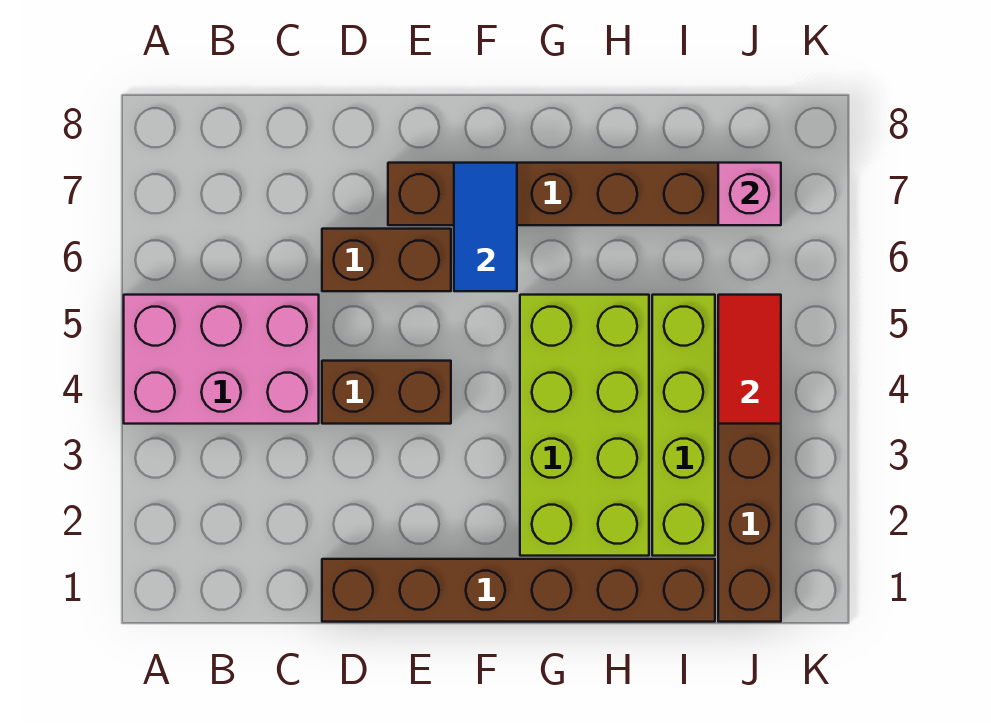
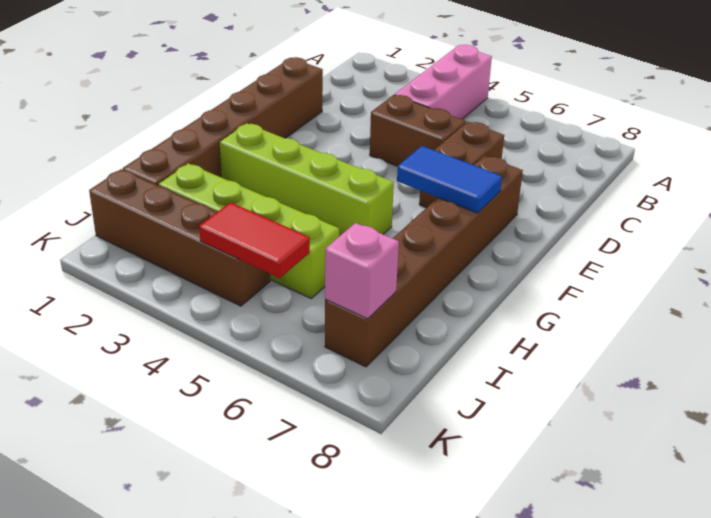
pink brick A4:C5 level 1 -> pink brick A4:C4 level 1
brown brick D4:E4 level 1 -> brown brick D4:D5 level 1
lime brick G2:H5 level 1 -> lime brick G2:G5 level 1

